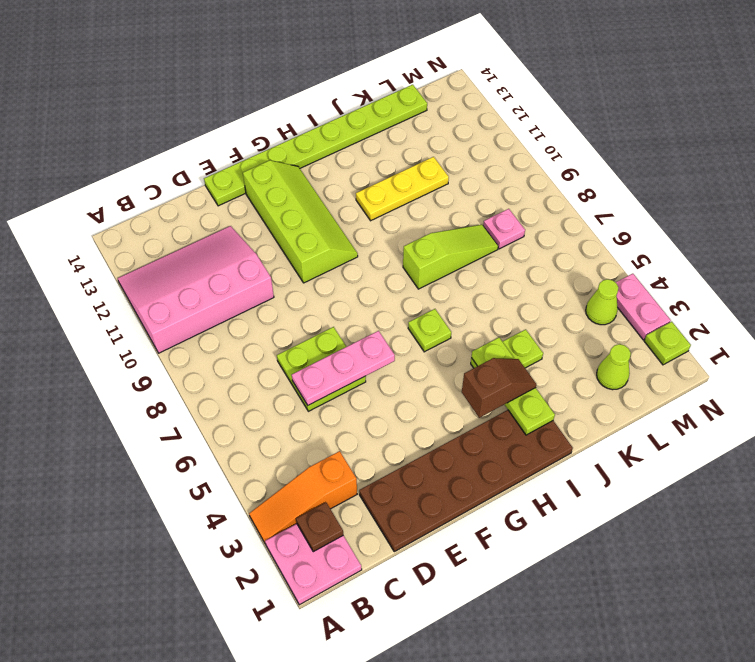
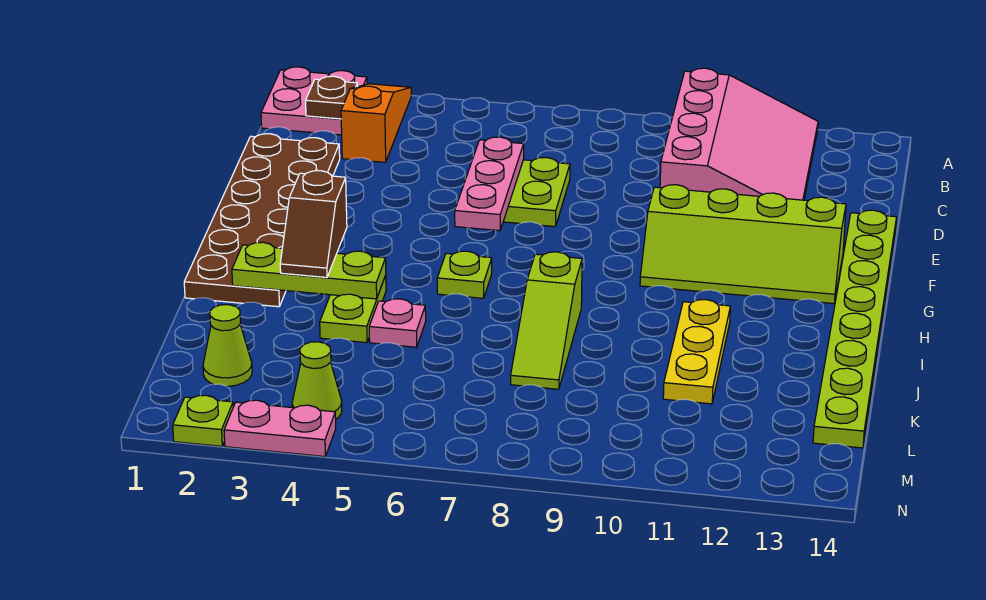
pink plate L8 level 1 -> pink plate J5 level 1

